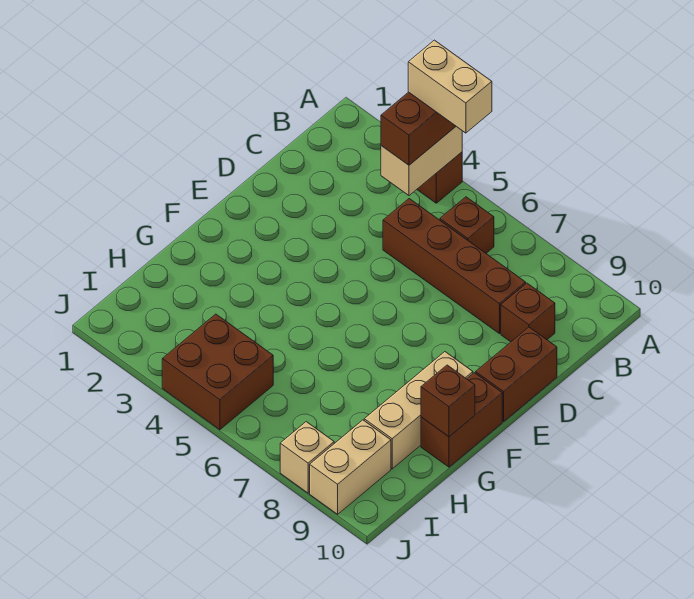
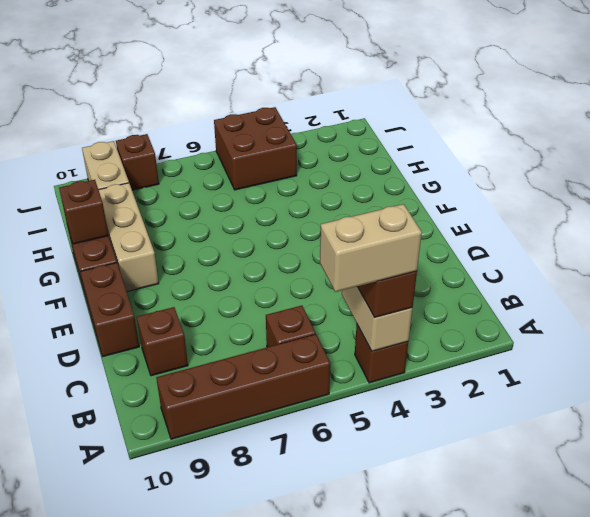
brown brick C5:C8 level 1 -> brown brick A6:A9 level 1
tan brick J8 level 1 -> brown brick J8 level 1

